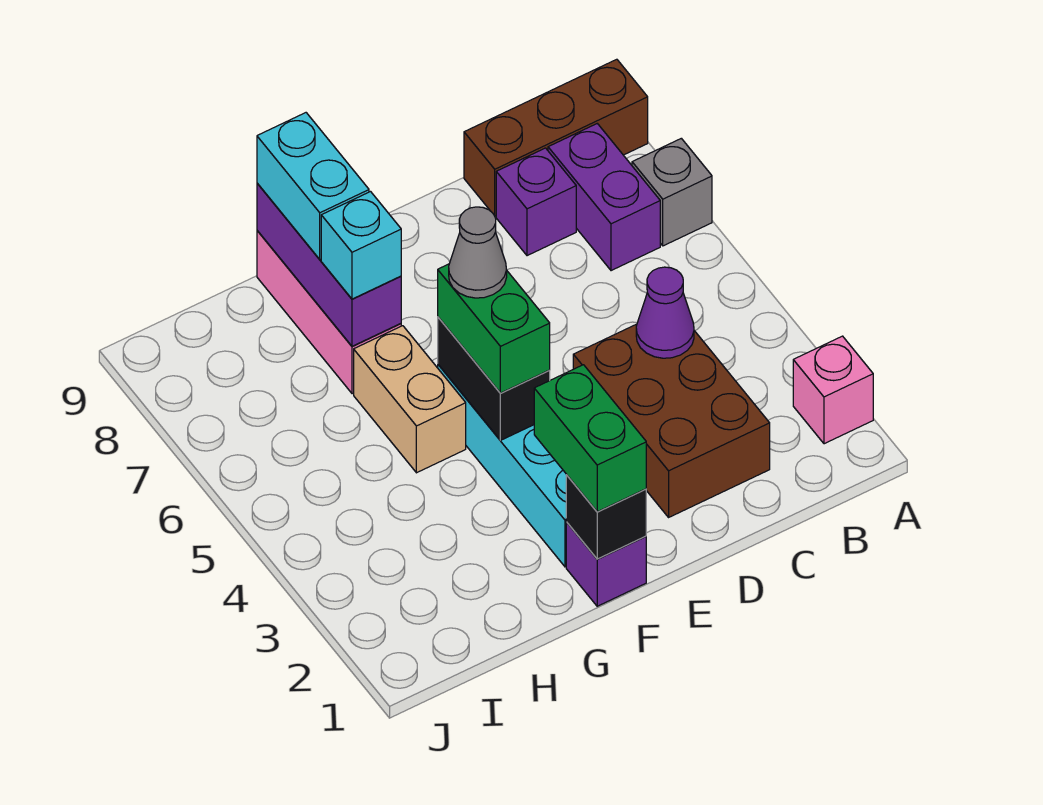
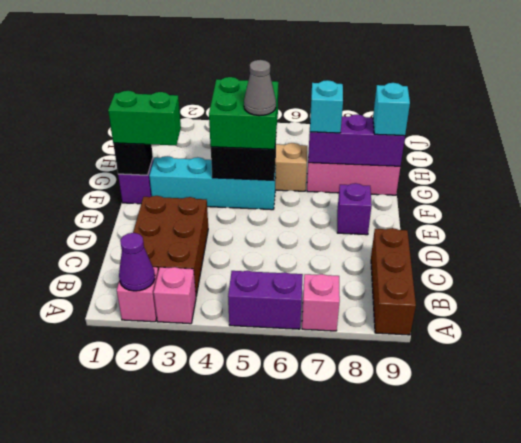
none -> pink brick A3 level 1
grey brick A7 level 1 -> pink brick A7 level 1
purple brick B7:B8 level 1 -> purple brick A5:A6 level 1
brown brick C2:D4 level 1 -> brown brick B2:D3 level 1
purple cone C4 level 2 -> purple cone A2 level 2
purple brick C8 level 1 -> purple brick E8 level 1
green brick F4:F5 level 3 -> green brick F4:G5 level 3
cyan brick G8:G9 level 3 -> cyan brick G9 level 3

